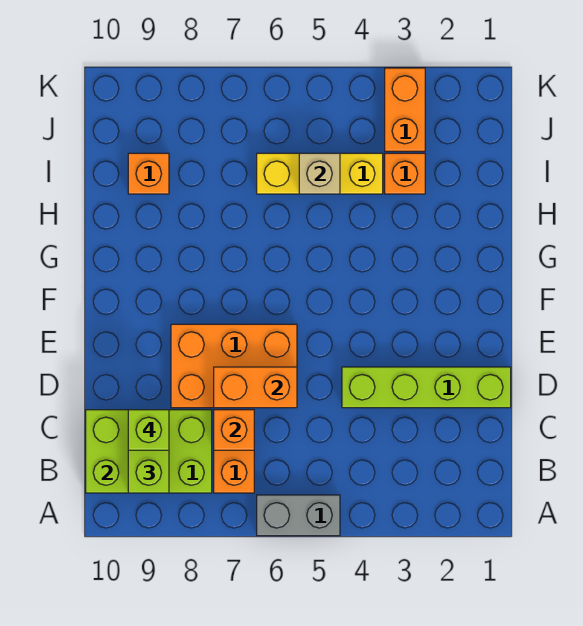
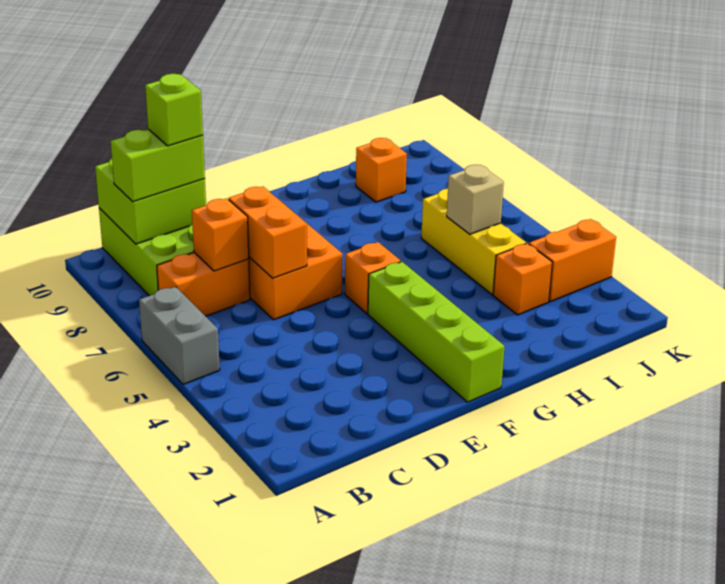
lime brick D1:D4 level 1 -> lime brick F1:F4 level 1
none -> orange brick F5 level 1

